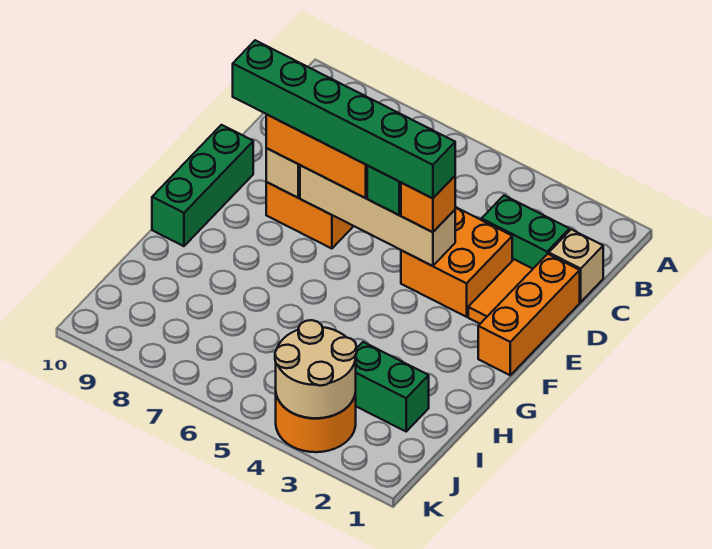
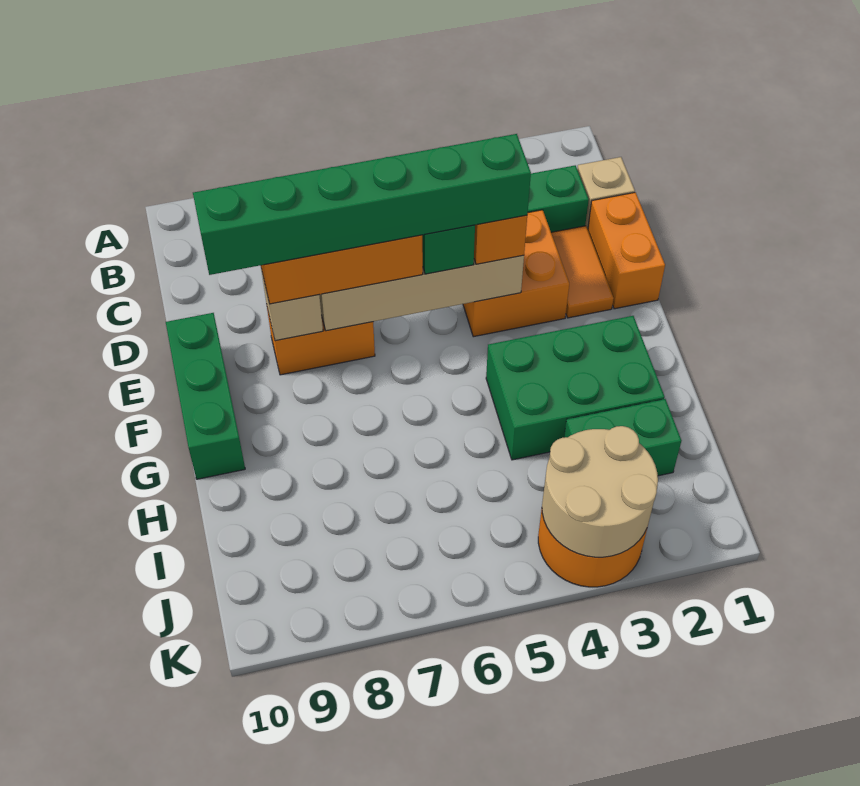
orange brick D1:F1 level 1 -> orange brick D1:E1 level 1
none -> green brick G2:H4 level 1

